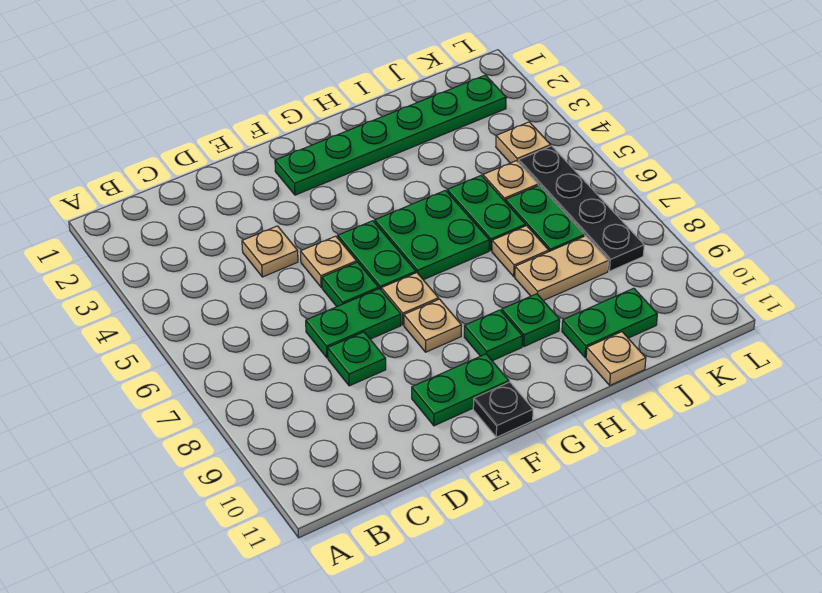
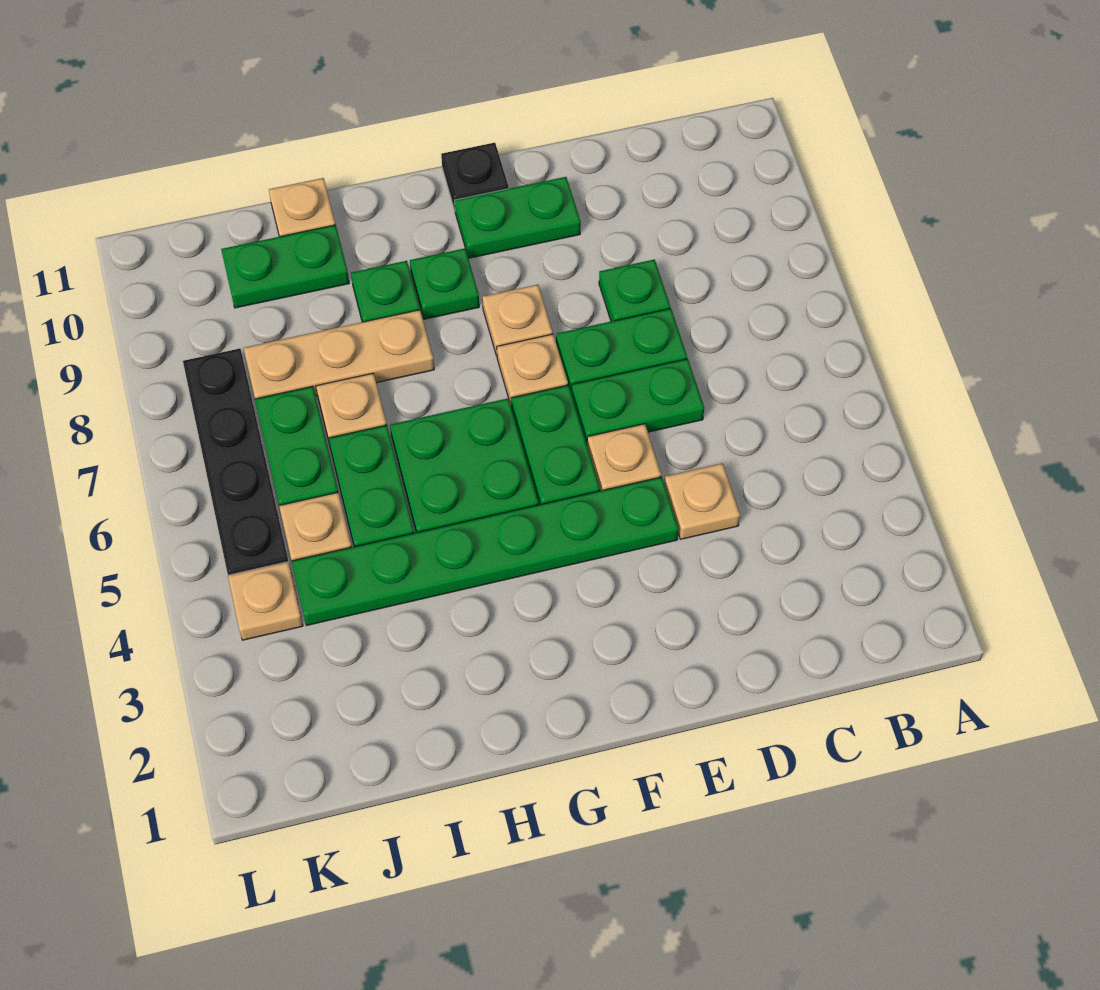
green plate E6 level 1 -> green plate D6:E6 level 1
green plate F2:K2 level 1 -> green plate E4:J4 level 1
tan plate I8:J8 level 1 -> tan plate H8:J8 level 1

